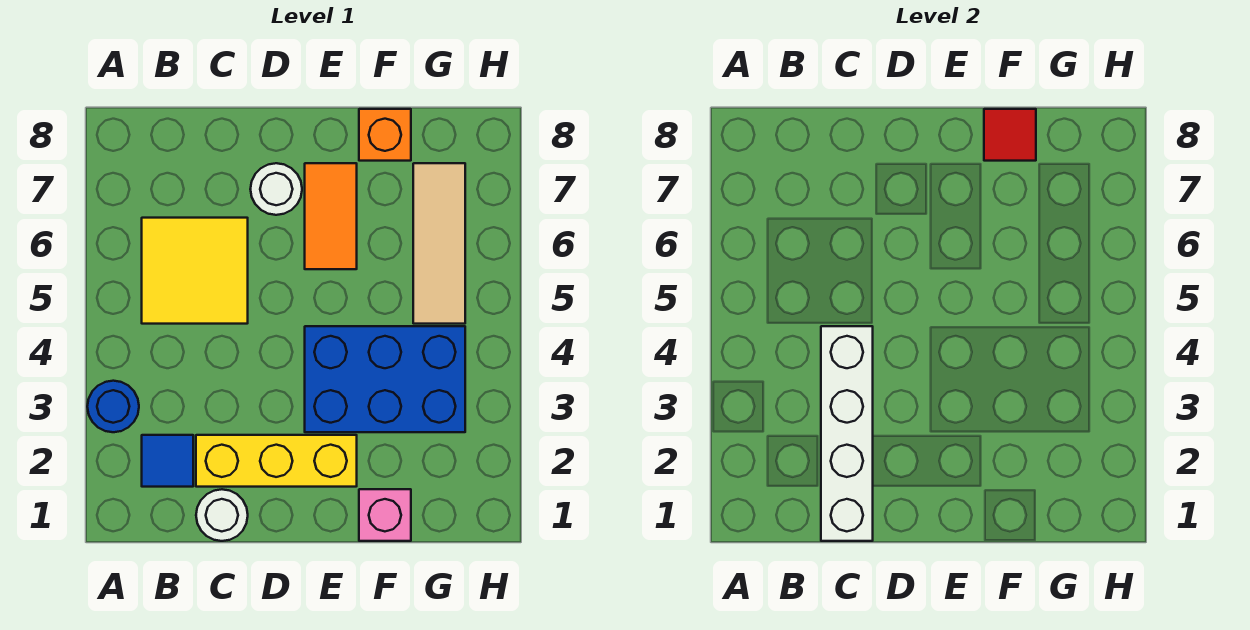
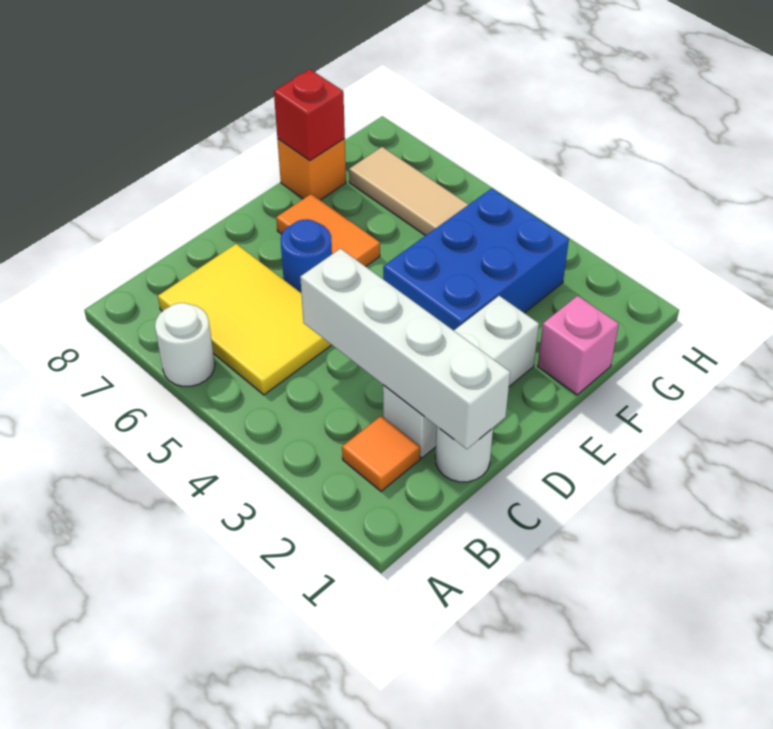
blue round brick A3 level 1 -> blue round brick D6 level 1
blue tile B2 level 1 -> orange tile B2 level 1
yellow tile B5:C6 level 1 -> yellow tile B5:C7 level 1
yellow brick C2:E2 level 1 -> white brick C2:E2 level 1
white round brick D7 level 1 -> white round brick A6 level 1
red tile F8 level 2 -> red brick F8 level 2

